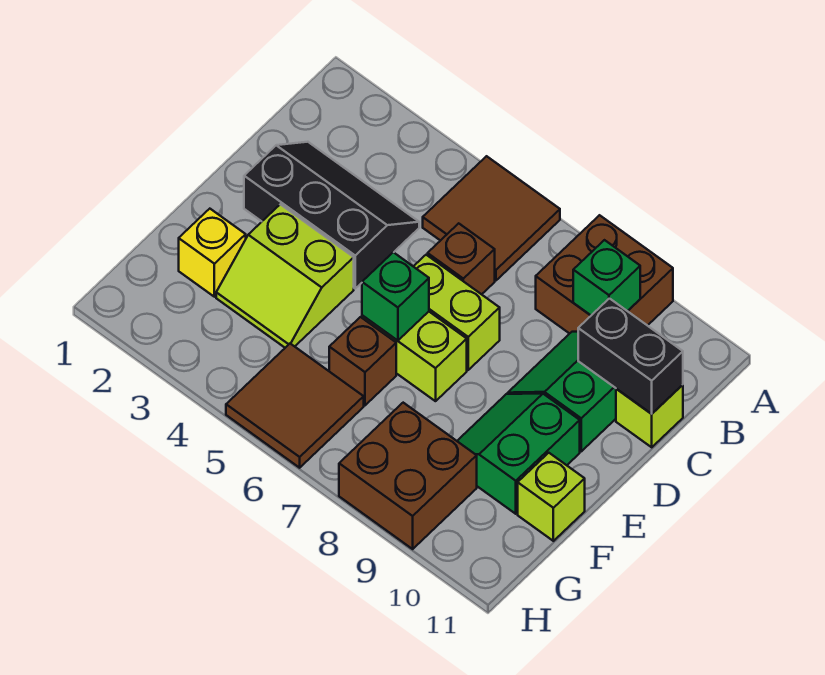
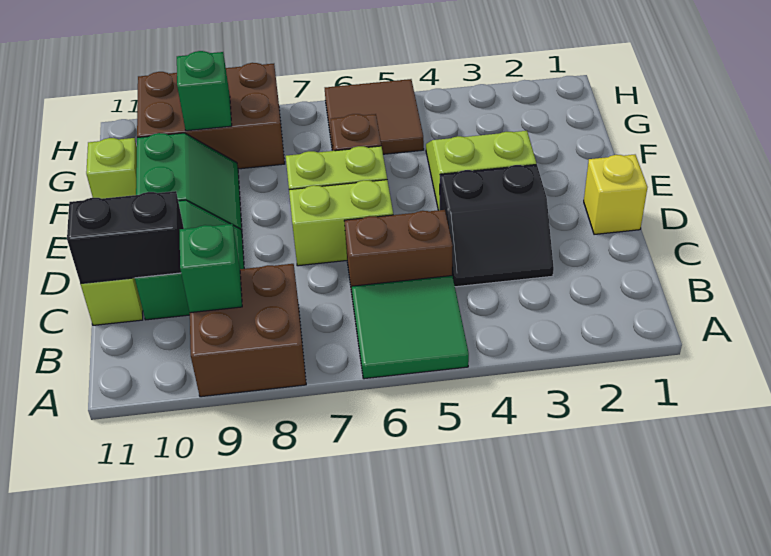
brown tile A5:B6 level 1 -> green tile A5:B6 level 1
black slope C2:D4 level 1 top D -> black slope C3:D4 level 1 top D
brown brick C6 level 1 -> brown brick C5:C6 level 1
green brick E6 level 2 -> green brick G9 level 2
yellow brick F2 level 1 -> yellow brick D1 level 1
brown brick G8:H9 level 1 -> brown brick G8:H10 level 1

